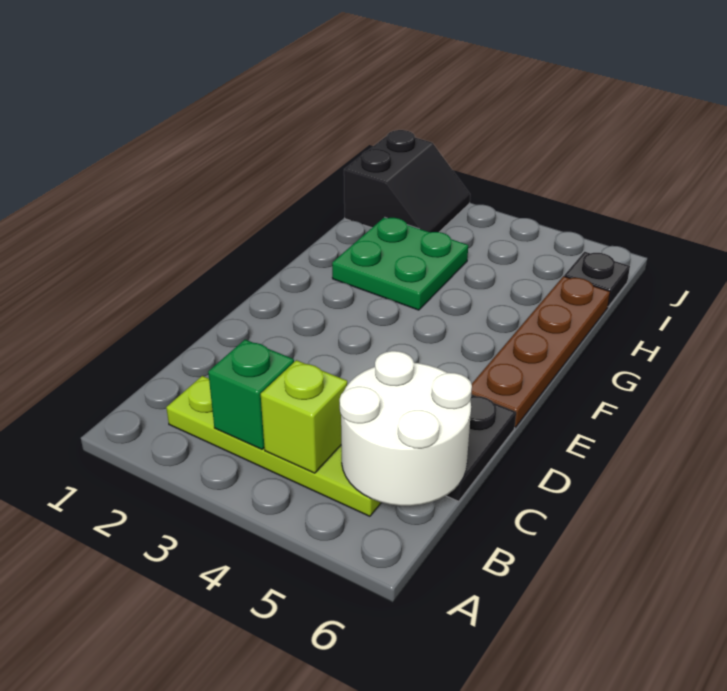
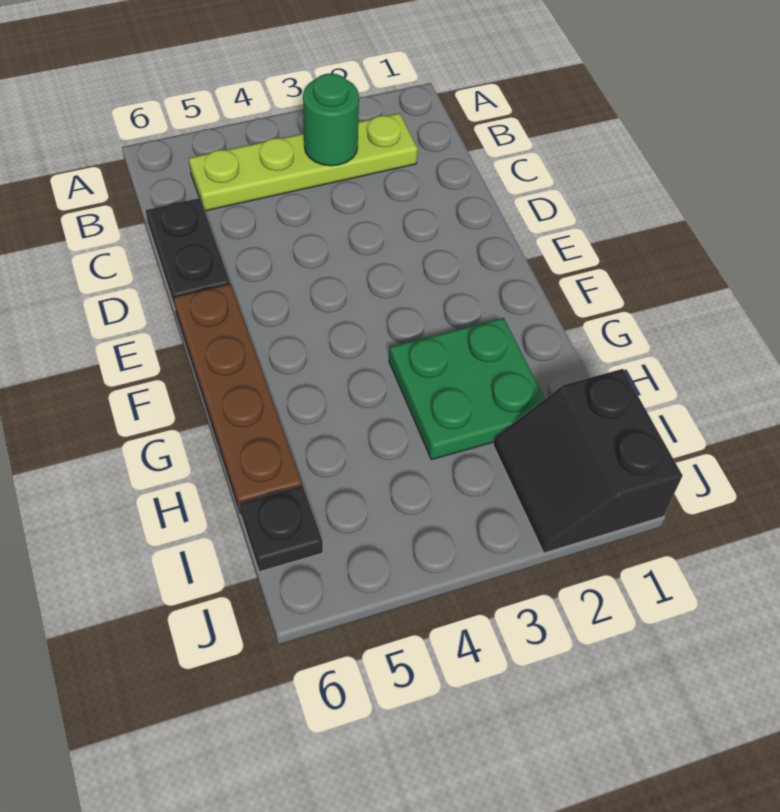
green brick B3 level 2 -> green round brick B3 level 2
lime brick B4 level 2 -> none
white round brick B5:C6 level 2 -> none

